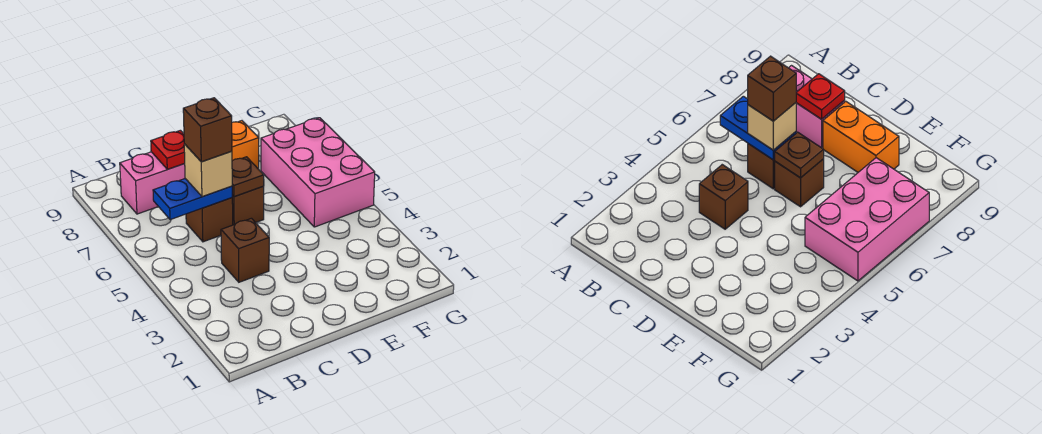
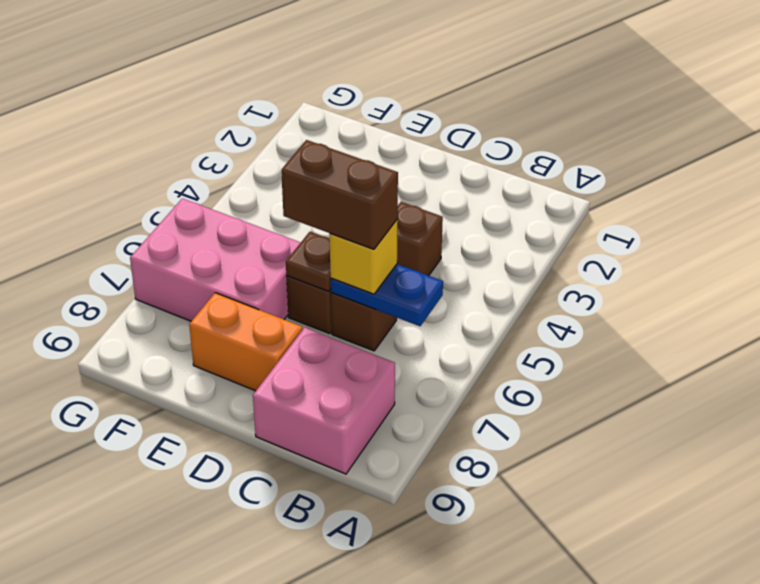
pink brick B8:C8 level 1 -> pink brick B8:C9 level 1
tan brick C6 level 3 -> yellow brick C6 level 3
brown brick C6 level 4 -> brown brick C6:D6 level 4
red plate C8 level 2 -> none
pink brick F5:G7 level 1 -> pink brick E6:G7 level 1

